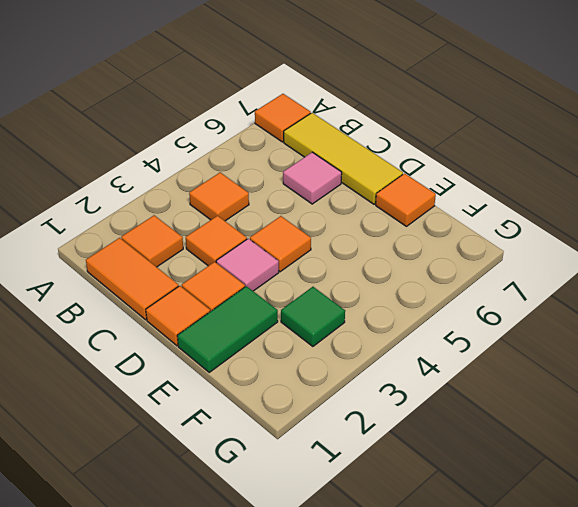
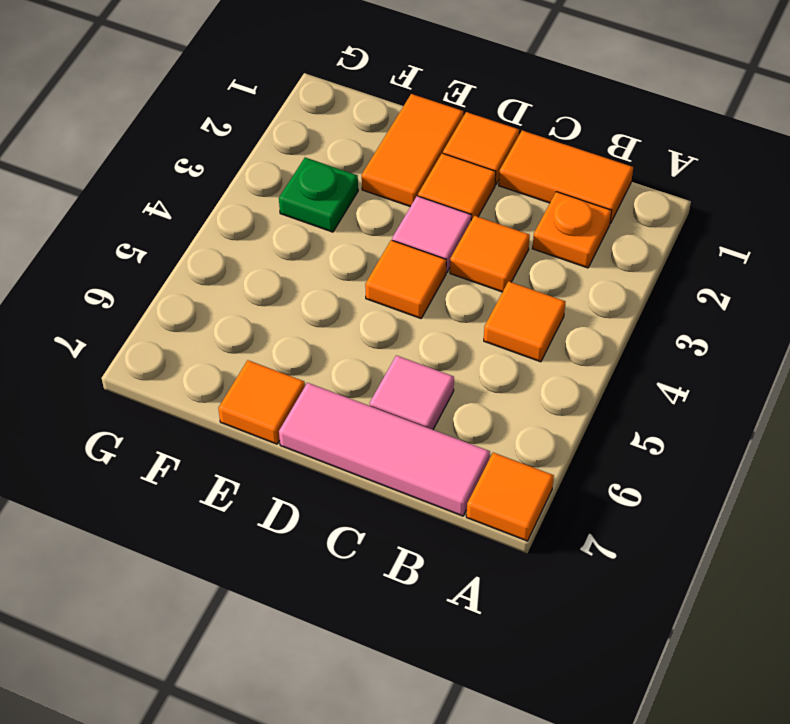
orange tile B2 level 1 -> orange plate B2 level 1
yellow tile B7:D7 level 1 -> pink tile B7:D7 level 1
green tile E1:E2 level 1 -> orange tile E1:E2 level 1
green tile F3 level 1 -> green plate F3 level 1

